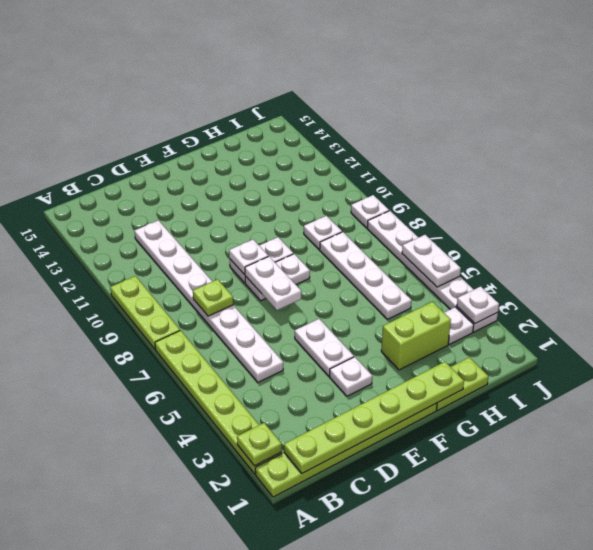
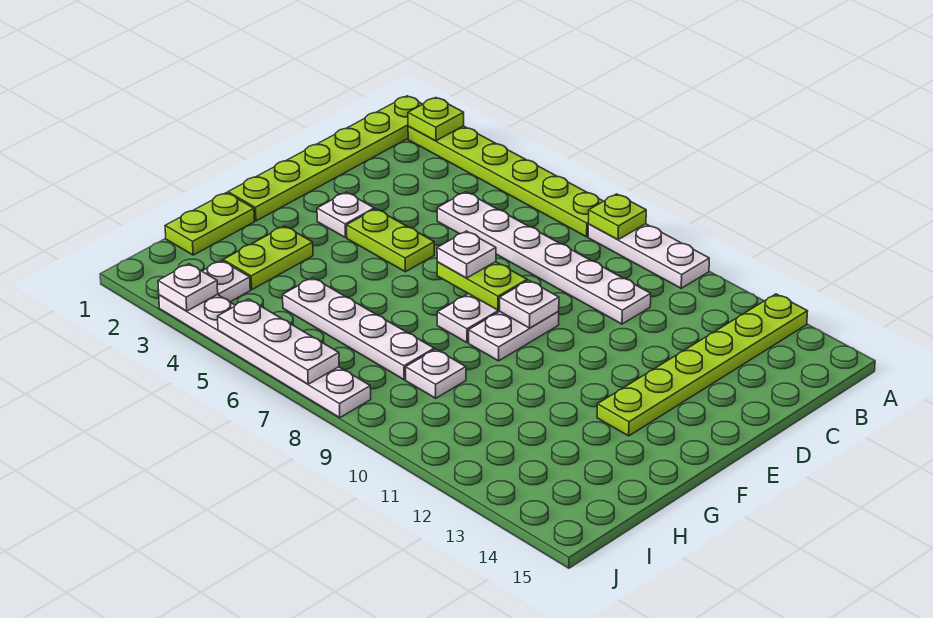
lime plate A8:A10 level 1 -> white plate A8:A10 level 1
lime plate B1:G1 level 2 -> lime plate A13:F13 level 1
white plate C5:C12 level 1 -> white plate C5:C10 level 1
lime plate C8 level 2 -> lime plate A8 level 2
white plate E4:E5 level 1 -> lime plate E4:E5 level 1
white plate E7:E8 level 2 -> lime plate E7:E8 level 2
lime brick G3:H3 level 1 -> lime plate G3:H3 level 1
white plate J5:J6 level 2 -> white plate J5:J7 level 2
white plate J9 level 1 -> white plate E7 level 3

